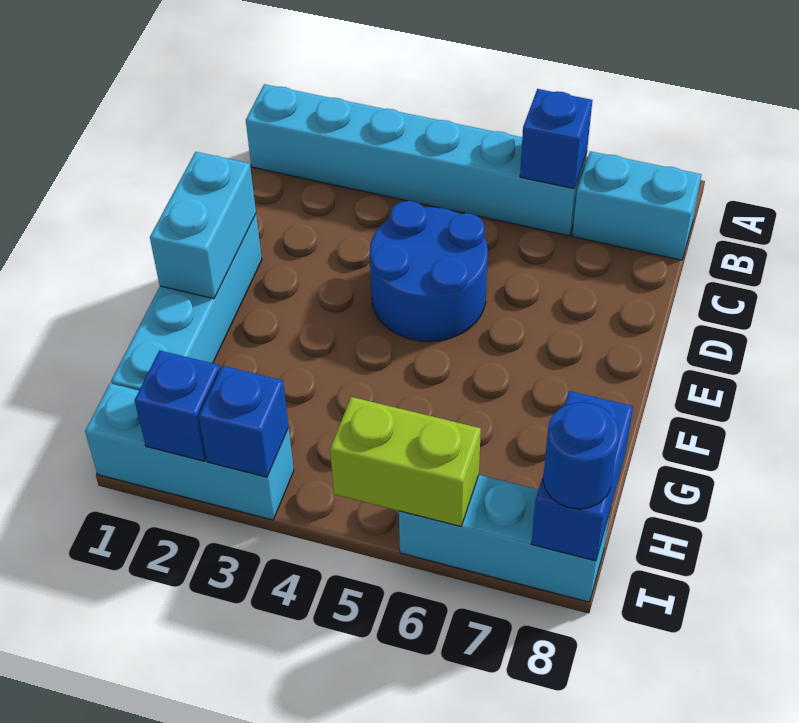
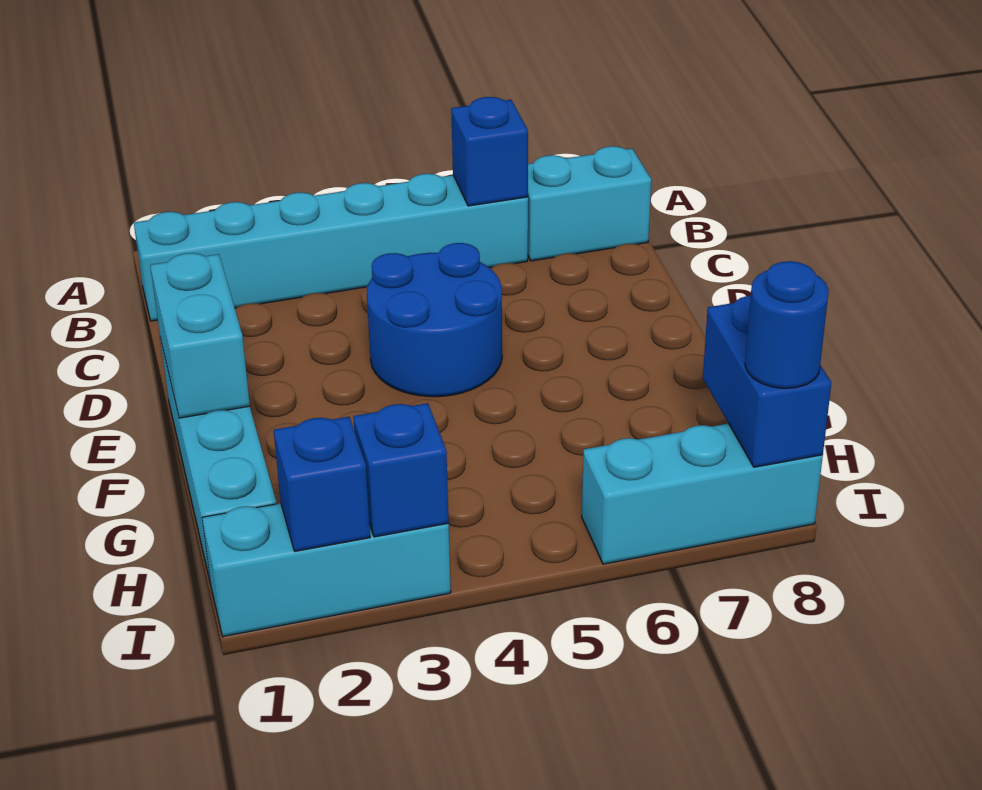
lime brick I5:I6 level 2 -> none

